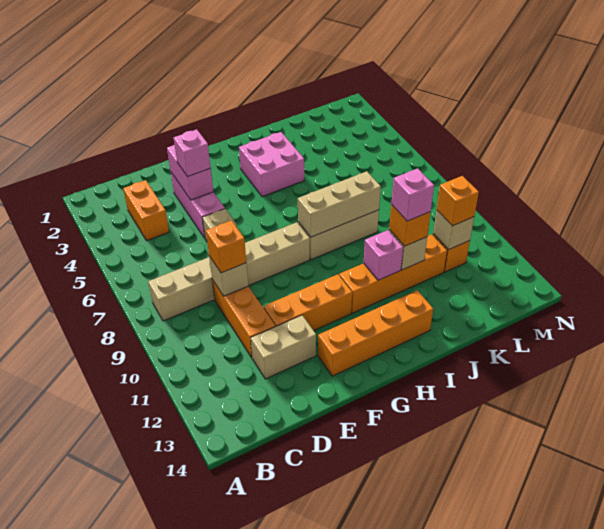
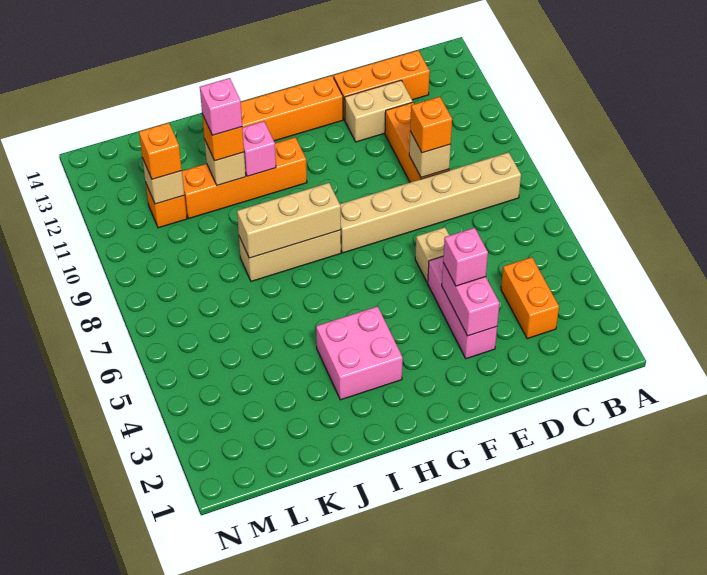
orange brick E11:G11 level 1 -> orange brick C13:E13 level 1

